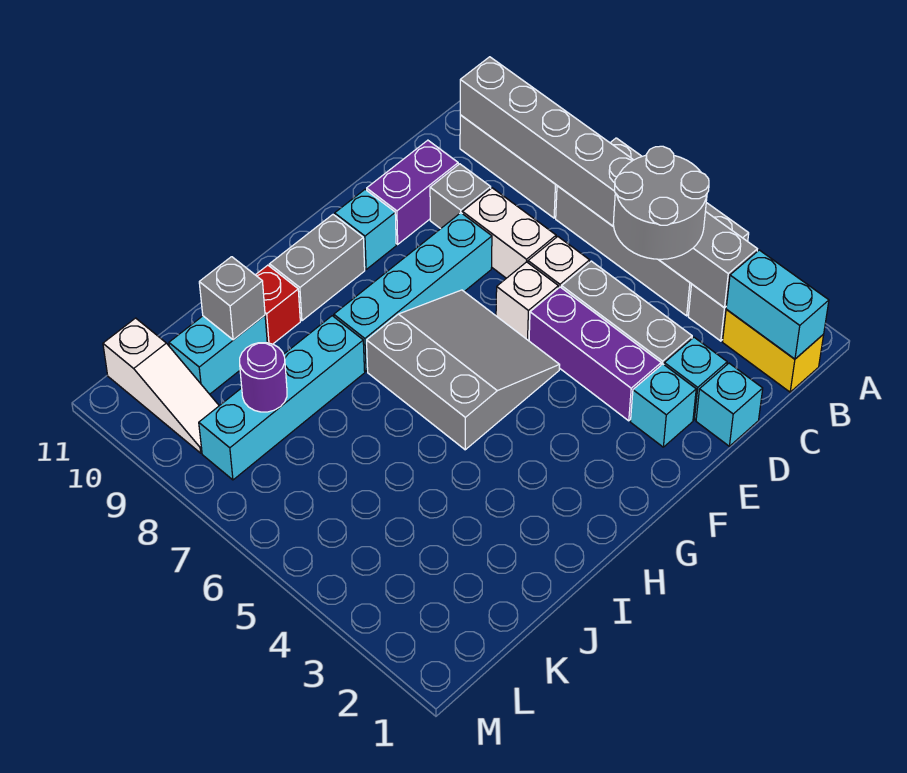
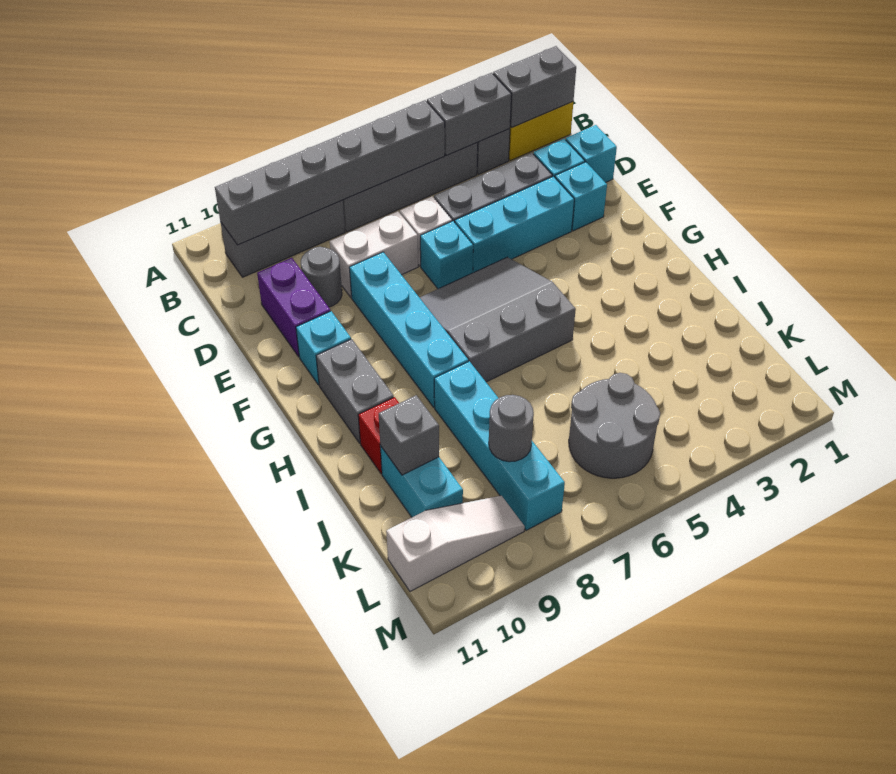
cyan brick B1:B2 level 2 -> grey brick B1:B2 level 2
grey round brick B4:C5 level 3 -> grey round brick K5:L6 level 1
grey brick D9 level 1 -> grey round brick D9 level 1
purple brick E3:E5 level 1 -> cyan brick E3:E5 level 1
white brick E6 level 1 -> cyan brick E6 level 1
purple round brick K8 level 2 -> grey round brick K8 level 2

